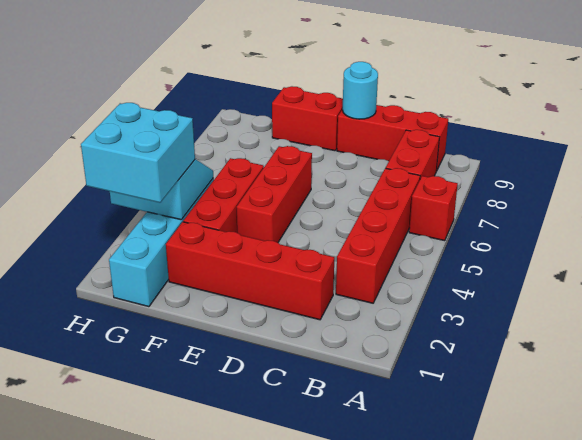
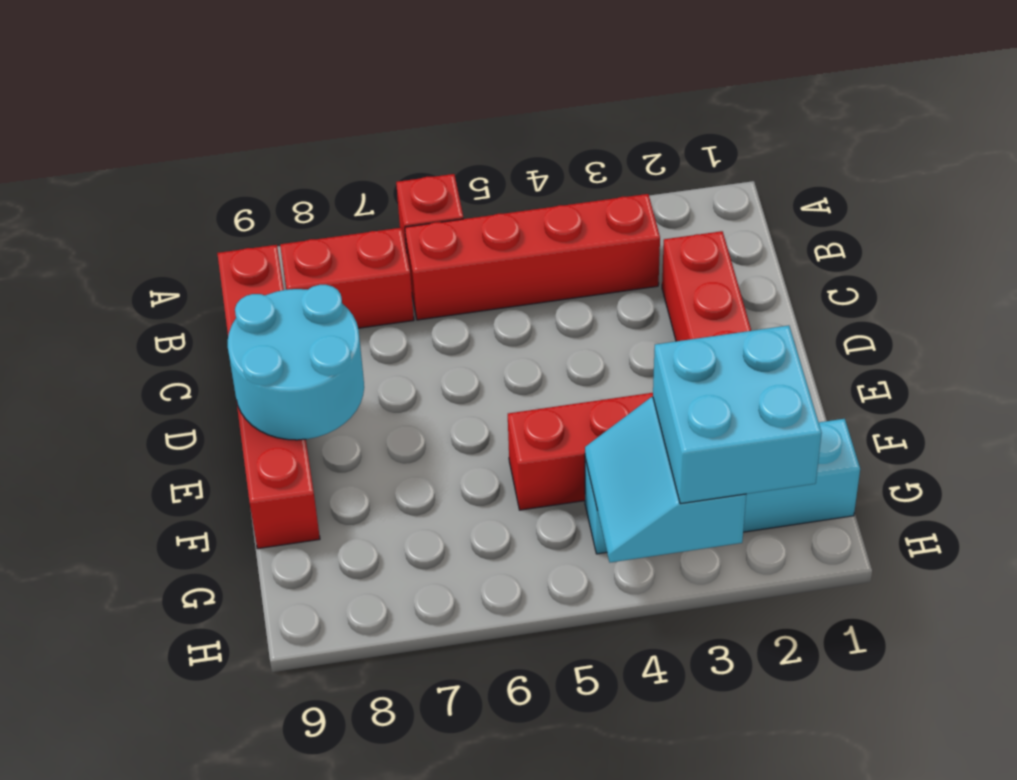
cyan round brick D9 level 2 -> cyan round brick D8:E9 level 2
red brick E4:E6 level 1 -> none

